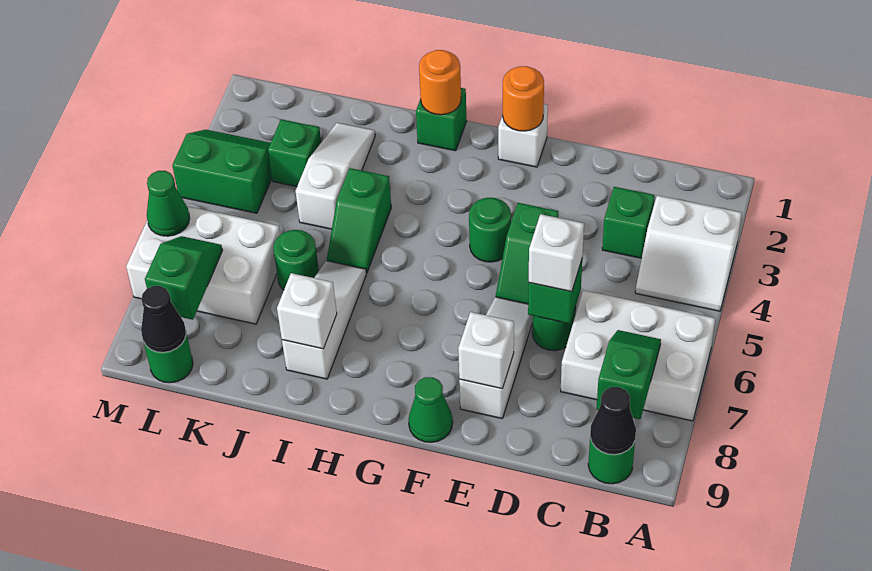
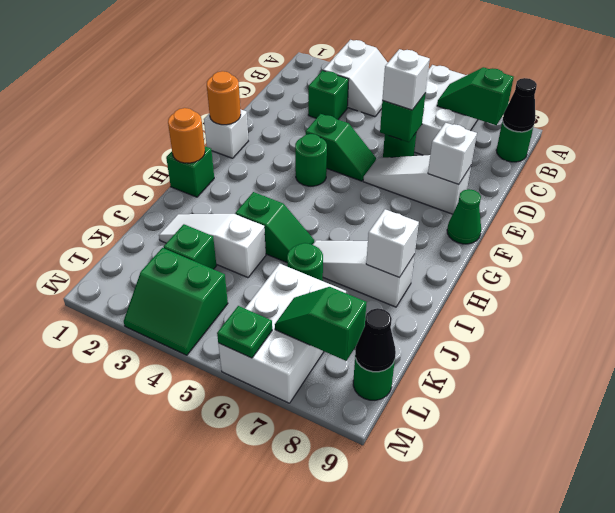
green slope L3:M4 level 1 top 4 -> green slope L3:M4 level 1 top L
green cone M6 level 2 -> green plate M6 level 2

